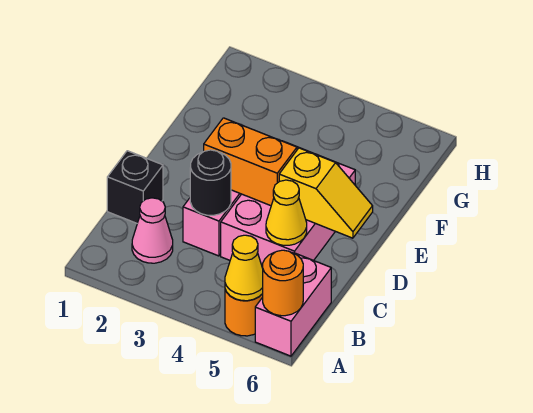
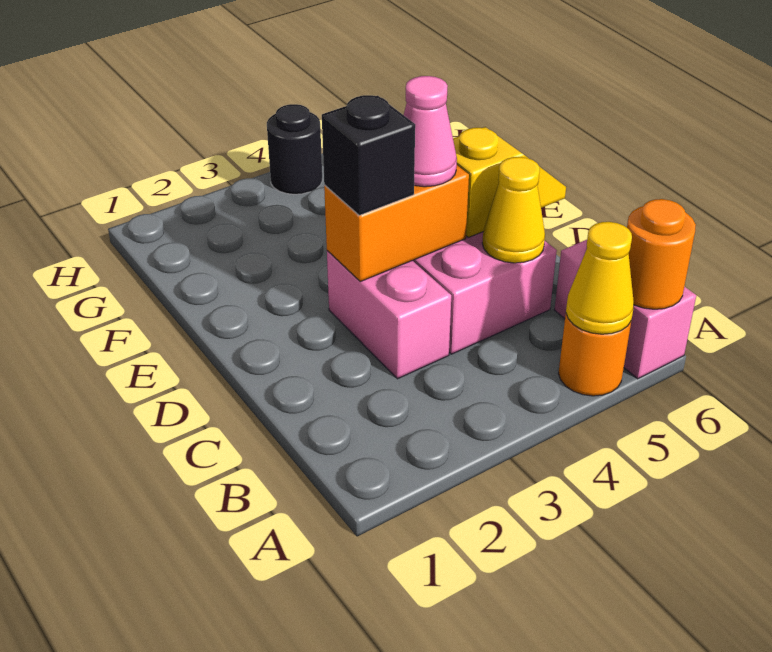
pink cone B2 level 1 -> pink cone D4 level 3
black brick C1 level 1 -> black brick D3 level 3
black round brick C3 level 2 -> black round brick H4 level 1

